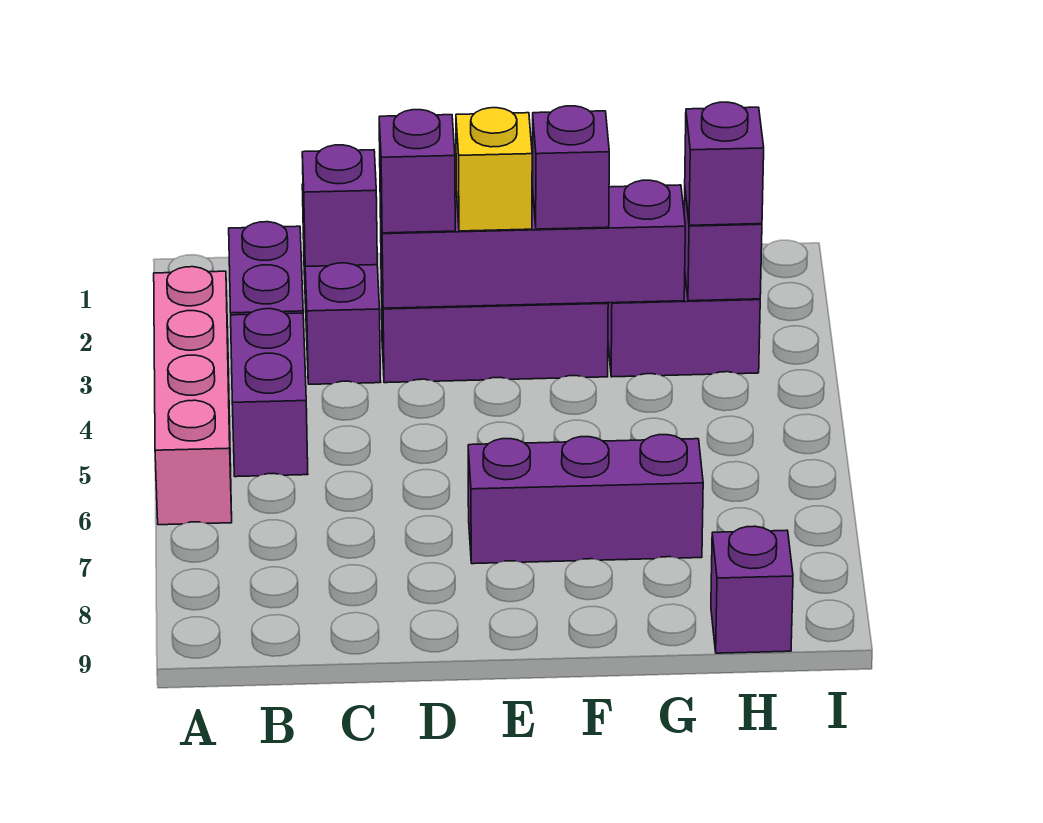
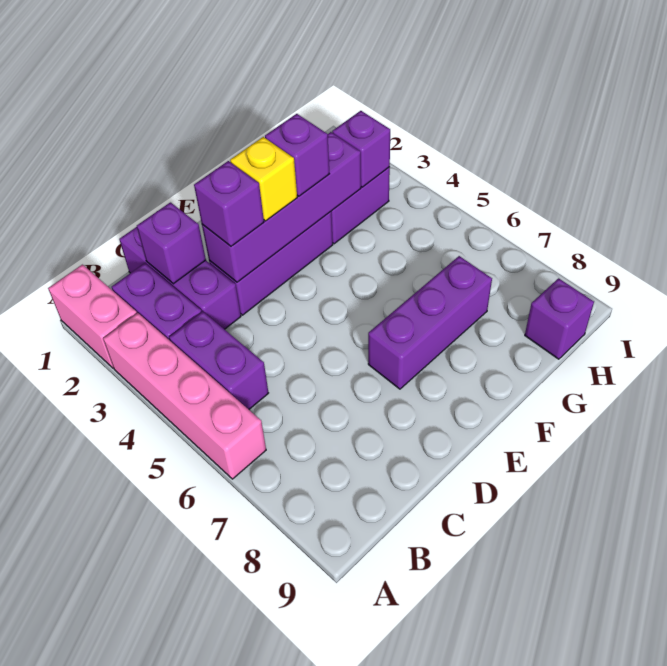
none -> pink brick A1:A2 level 1
purple brick H3 level 3 -> none

